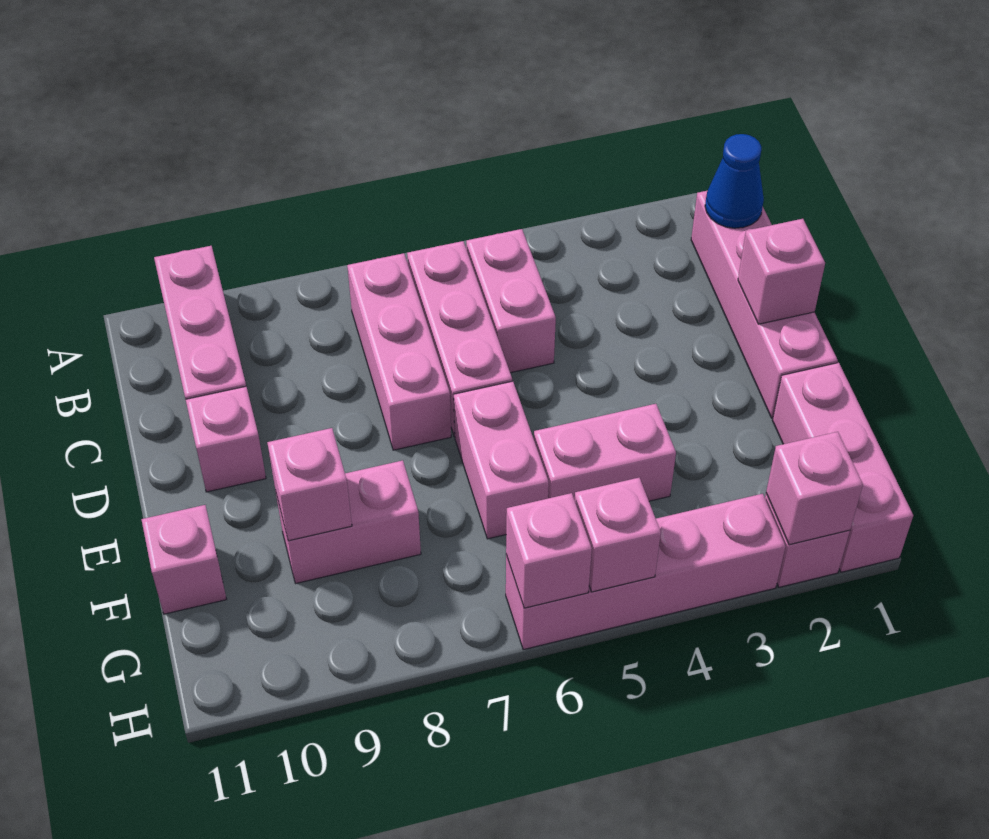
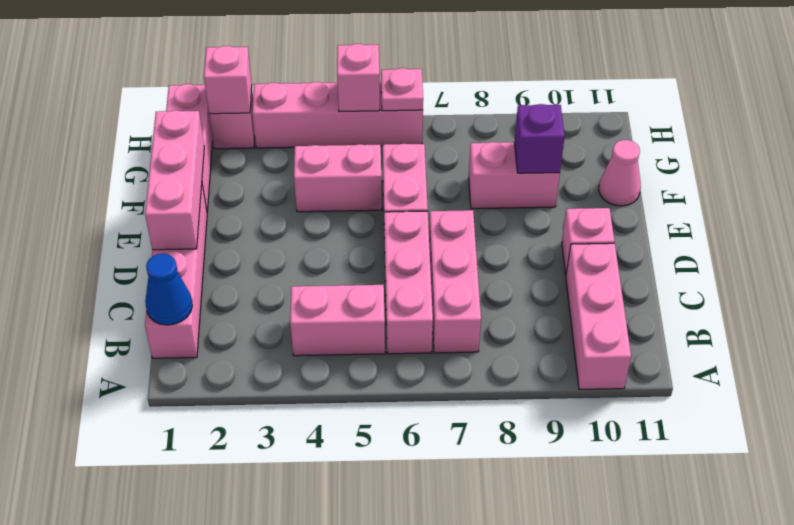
pink brick B5:C5 level 1 -> pink brick B4:B5 level 1
pink brick D1 level 2 -> pink brick D1:F1 level 2
pink brick F9 level 2 -> purple brick F9 level 2
pink brick F11 level 1 -> pink cone F11 level 1
pink brick H6 level 2 -> pink plate H6 level 2

